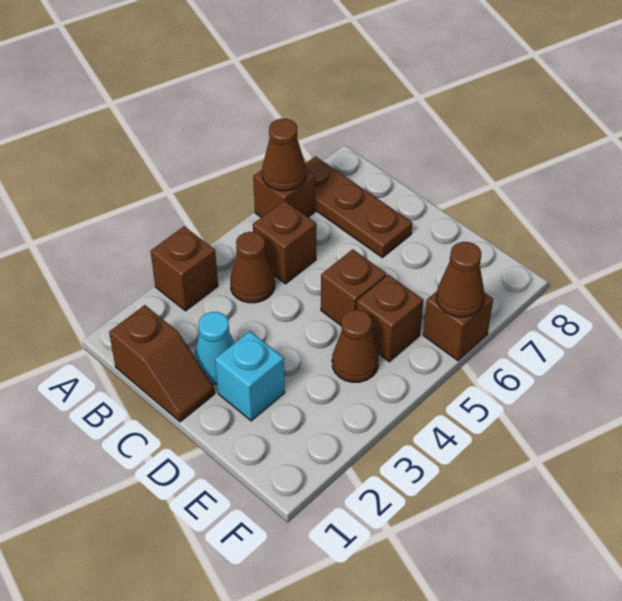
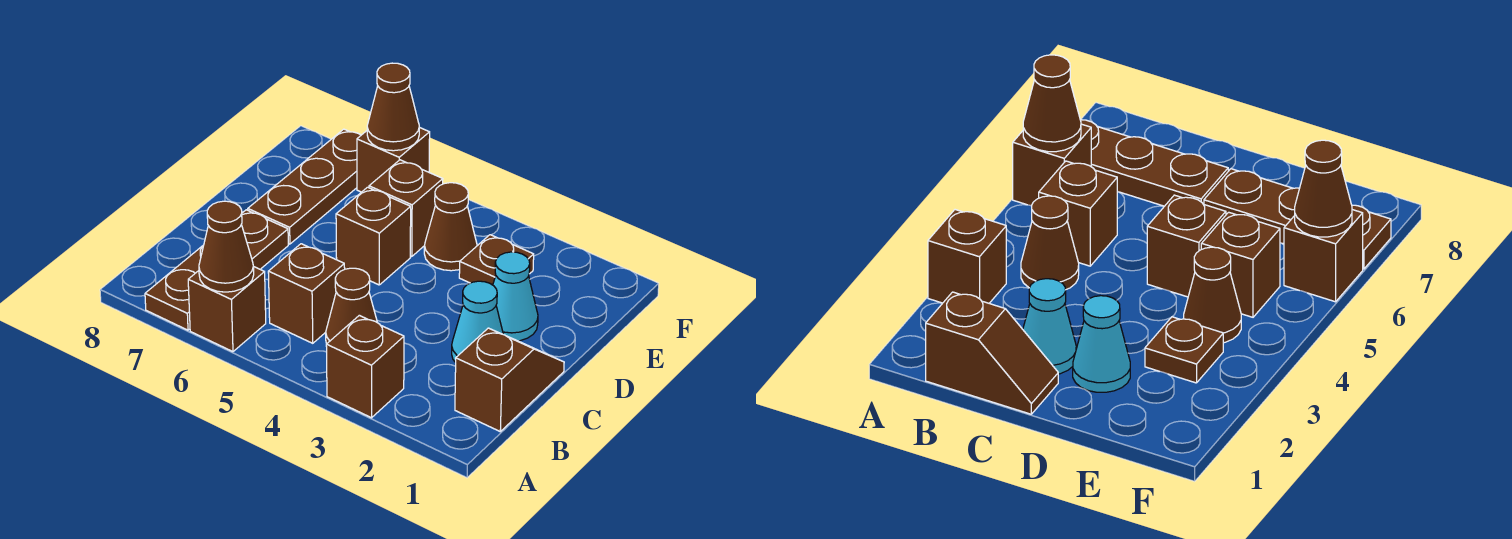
cyan brick D2 level 1 -> cyan cone D2 level 1
none -> brown plate D7:F7 level 1
none -> brown plate E3 level 1

